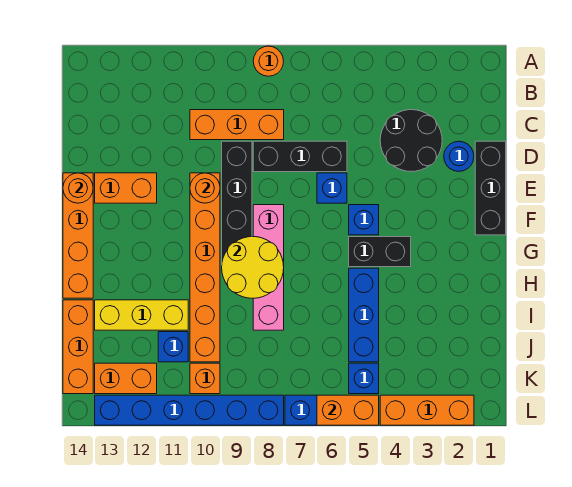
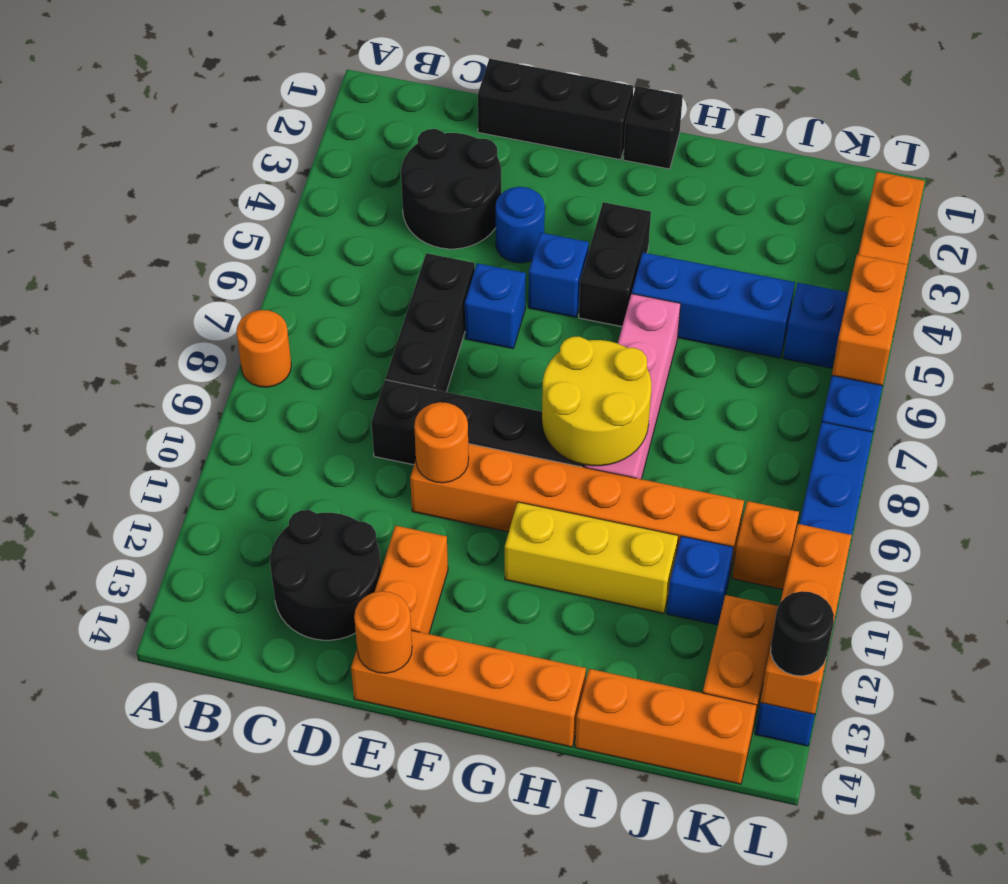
orange brick C8:C10 level 1 -> orange brick L11:L13 level 2
none -> black round brick C12:D13 level 1
blue round brick D2 level 1 -> blue round brick E4 level 1
pink brick F8:I8 level 1 -> pink brick H6:H9 level 1
none -> black brick G1 level 1
yellow brick I11:I13 level 1 -> yellow brick G11:I11 level 1
none -> black round brick L13 level 3

